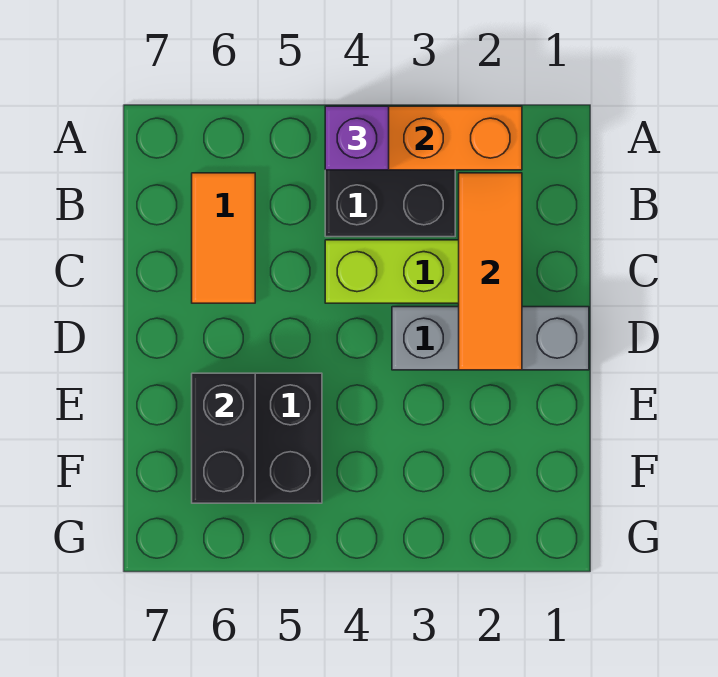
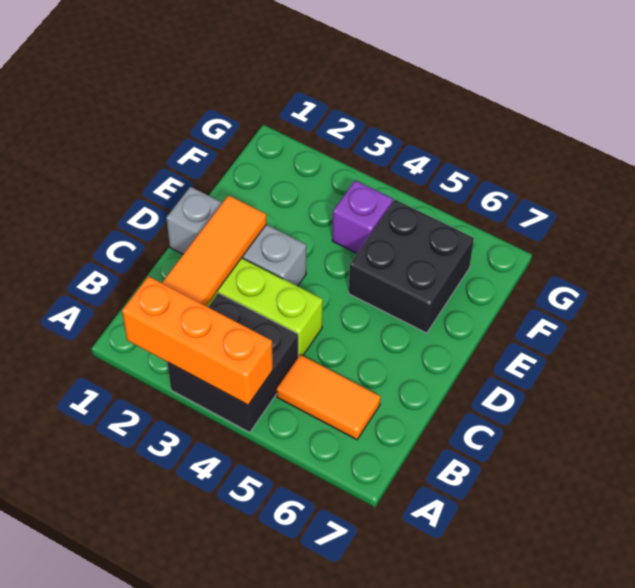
purple brick A4 level 3 -> purple brick F4 level 1
orange tile B6:C6 level 1 -> orange tile B5:B6 level 1
black brick E6:F6 level 2 -> none

